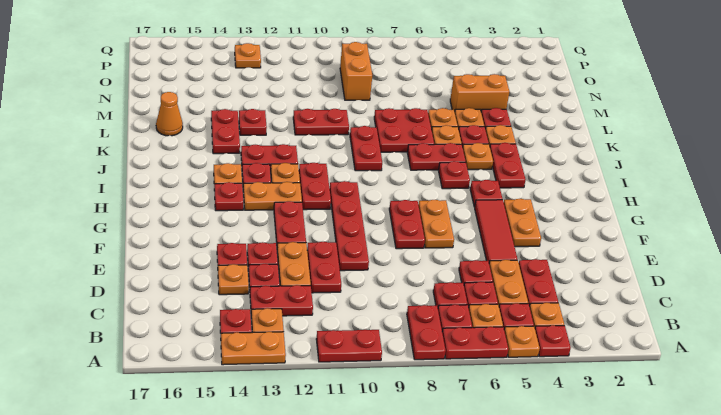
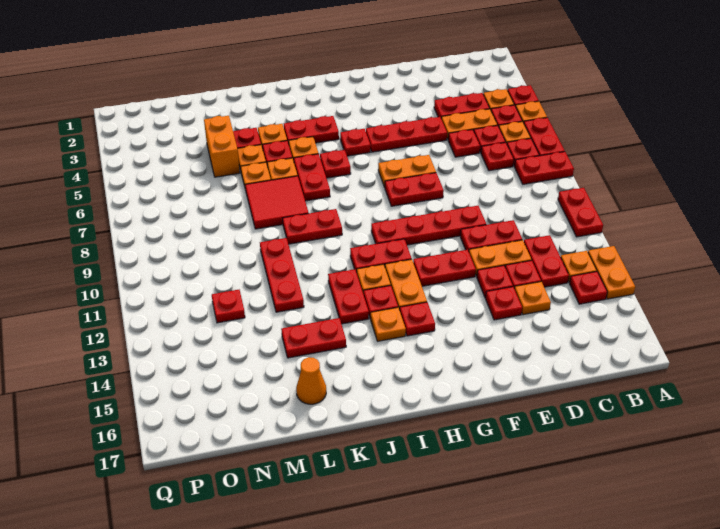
red tile E5:G5 level 1 -> red plate E5:G5 level 1
orange plate F4:G4 level 1 -> none
red plate K7:L8 level 1 -> red tile K7:L8 level 1
red plate L10:L11 level 1 -> red plate L10:L12 level 1
red plate L13 level 1 -> red plate N12 level 1
orange brick N9:O9 level 1 -> none
orange plate P13 level 1 -> none

